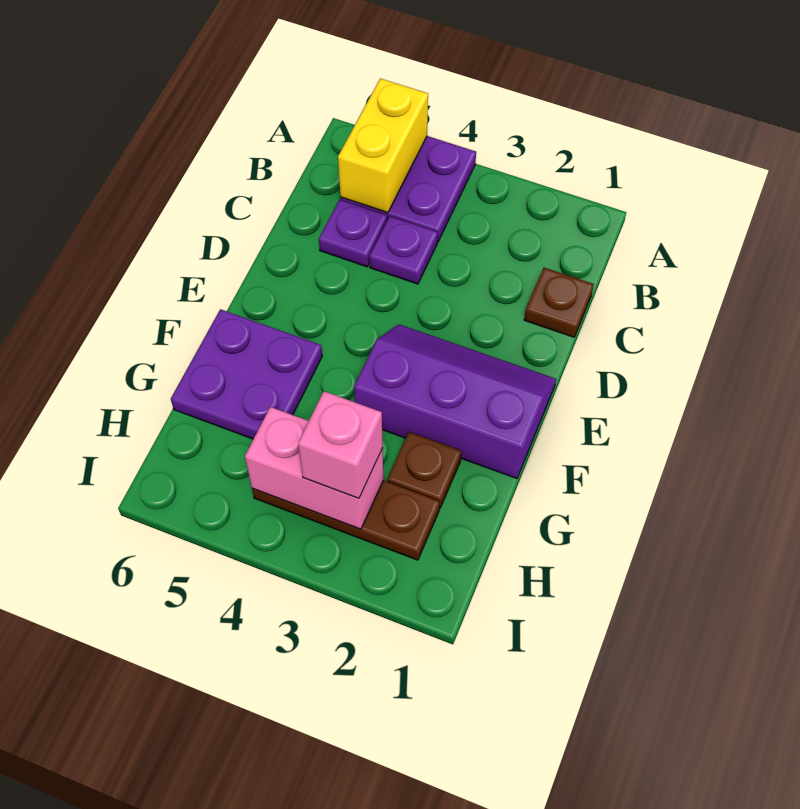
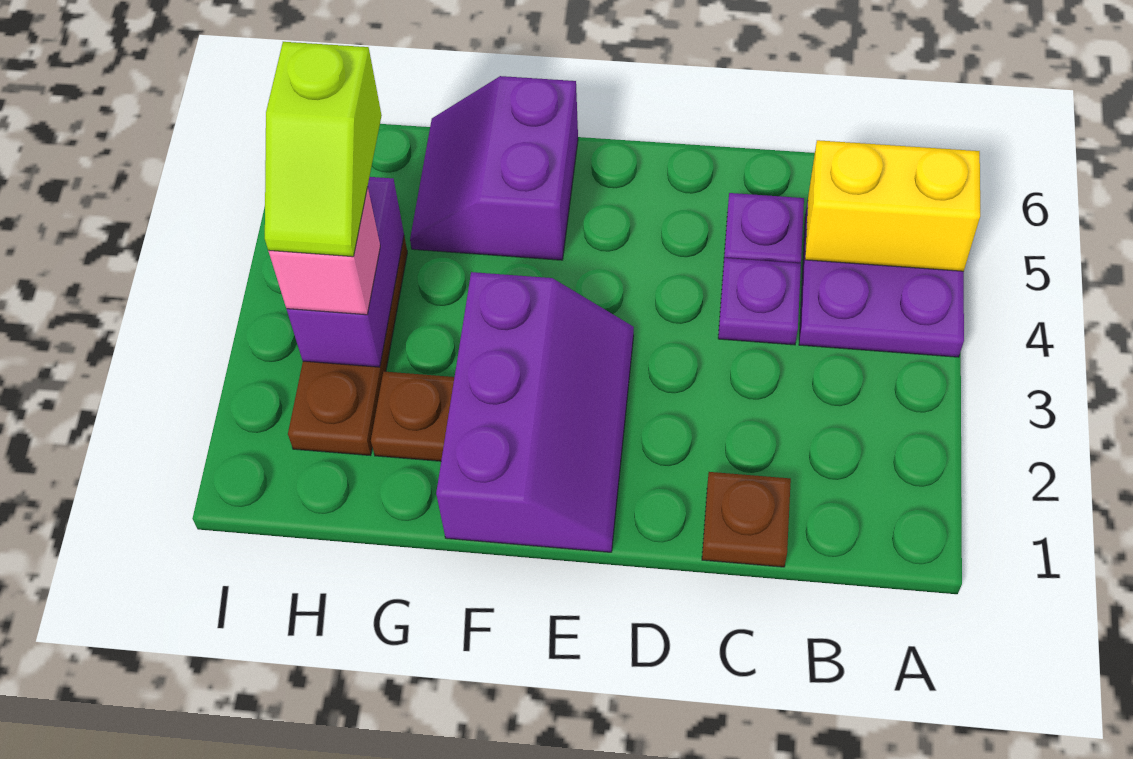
purple plate F5:G6 level 1 -> purple slope F5:G6 level 1 top F
pink brick H3:H4 level 2 -> purple brick H3:H4 level 2
none -> lime slope H3:H4 level 4 top 4

